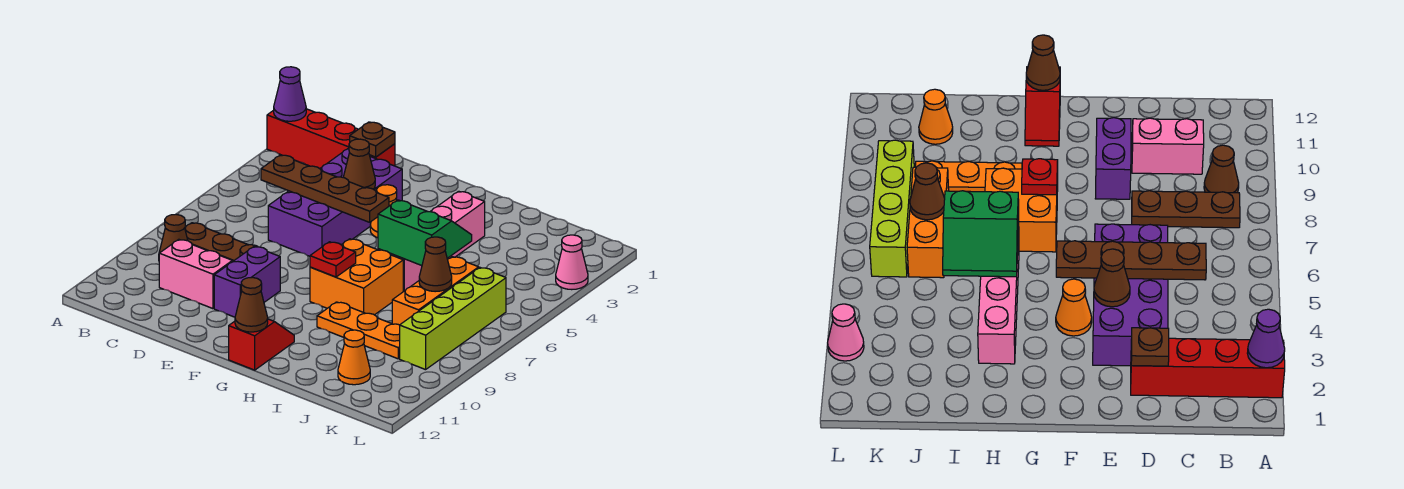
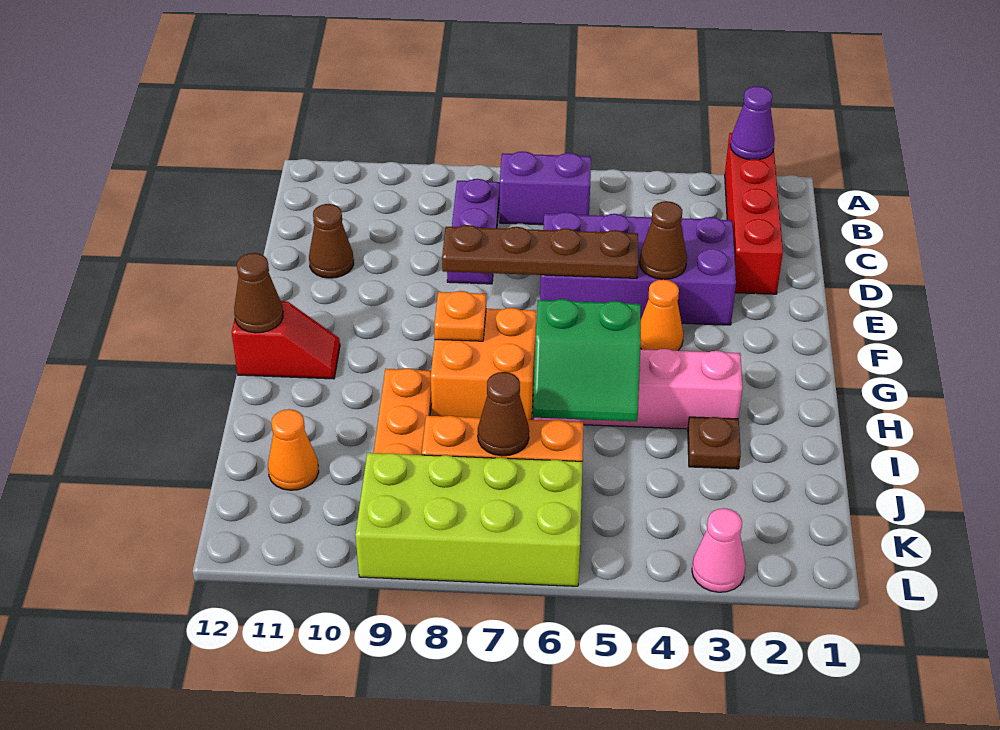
brown plate B8:D8 level 1 -> purple plate B8:D8 level 1
brown cone B9 level 1 -> brown cone D11 level 1
brown plate C5:F5 level 2 -> brown plate E5:E8 level 2
pink brick C10:D10 level 1 -> none
brown plate D2 level 2 -> brown plate I3 level 1
purple brick E9:E10 level 1 -> purple brick B6:B7 level 1
red plate G8 level 2 -> orange plate G8 level 2
green slope H5:I6 level 2 top 6 -> green slope H5:I6 level 2 top H
lime brick K6:K9 level 1 -> lime brick K6:L9 level 1

